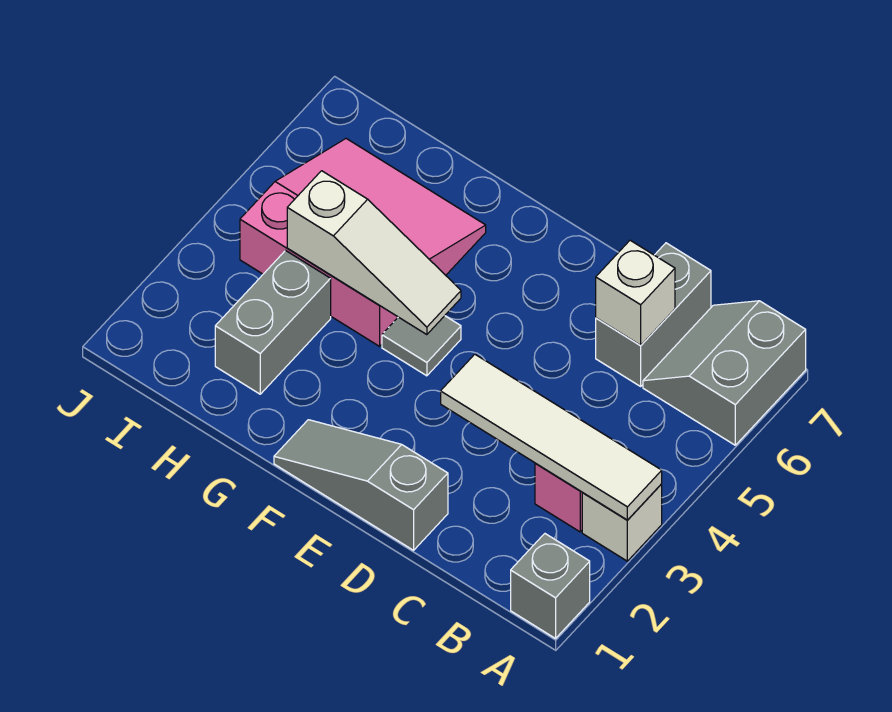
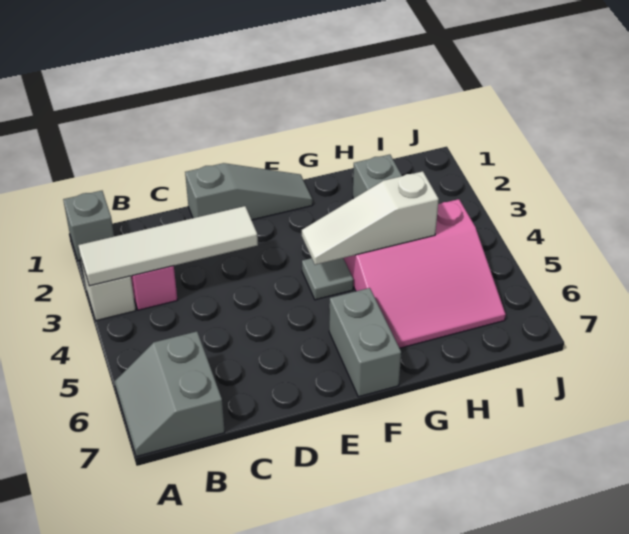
grey slope A6:B7 level 1 top A -> grey slope A6:B7 level 1 top B
grey brick C6:C7 level 1 -> grey brick F6:F7 level 1
white brick C6 level 2 -> none

